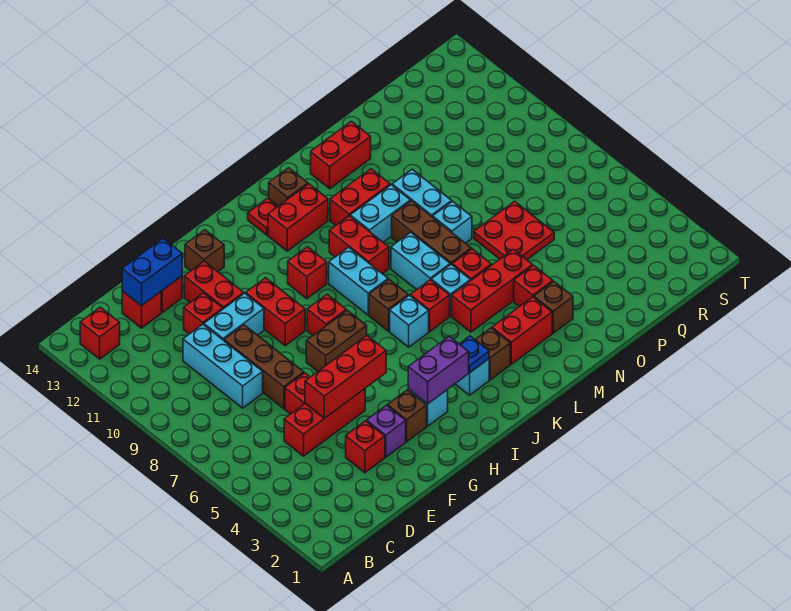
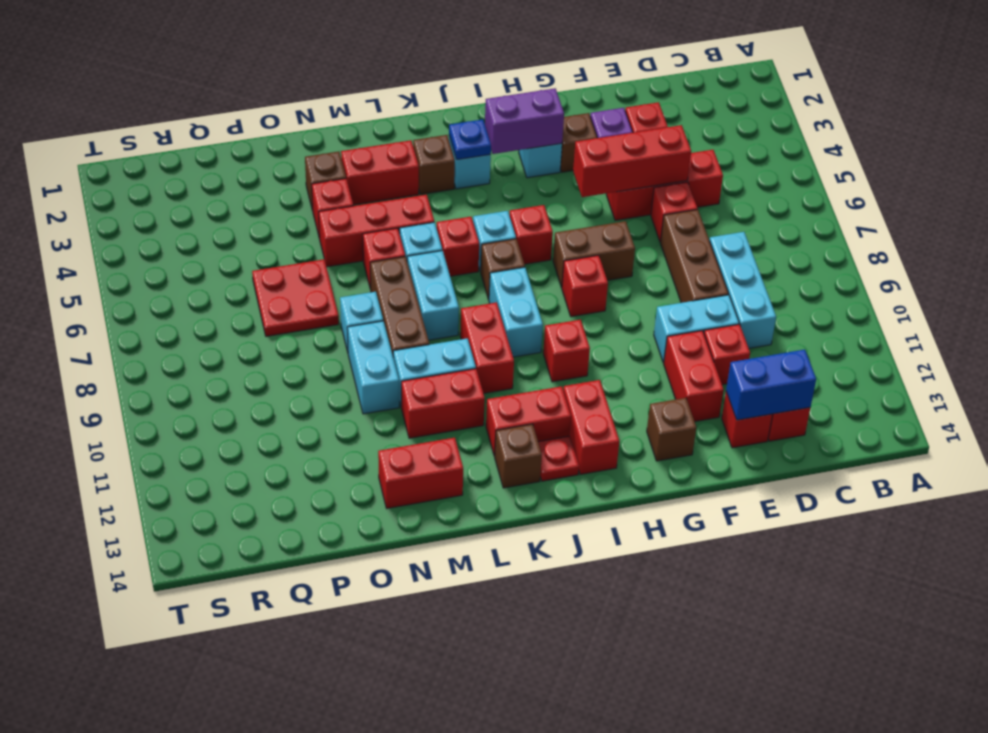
red brick B13 level 1 -> red brick I6 level 1
red brick G9:G10 level 1 -> red brick I12:I13 level 1

